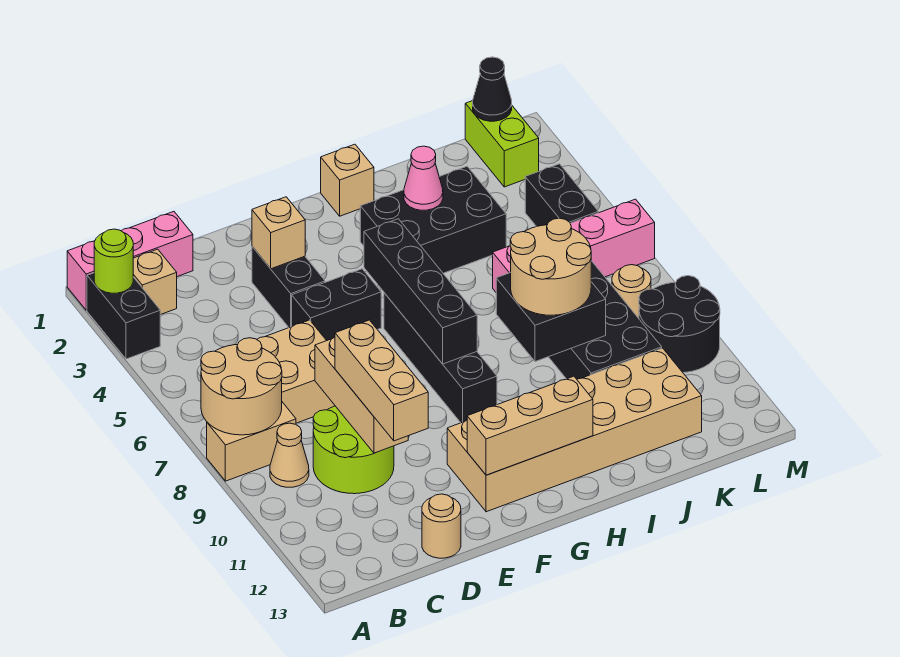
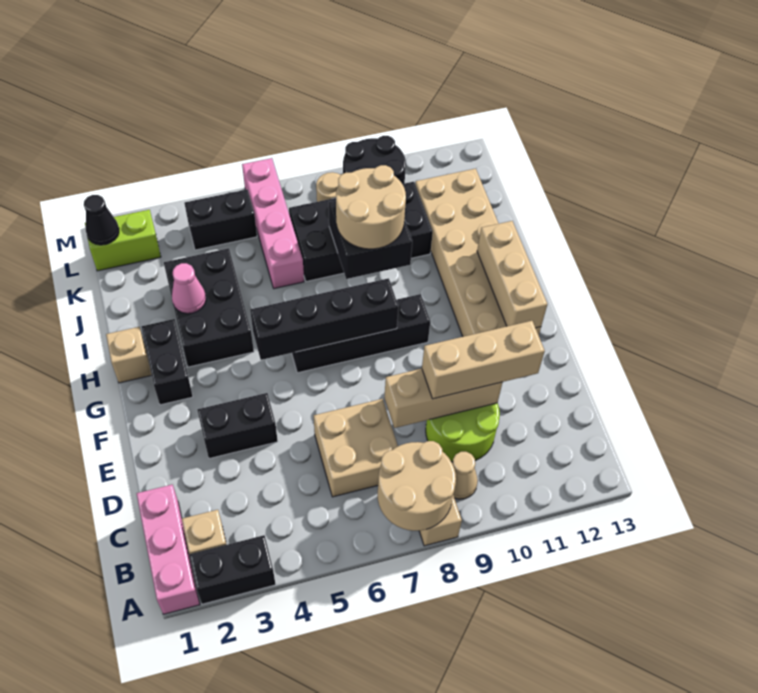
lime round brick A2 level 2 -> none
tan round brick D13 level 1 -> none
tan brick E3 level 2 -> none
black brick E5:F5 level 1 -> black brick G2:H2 level 1

